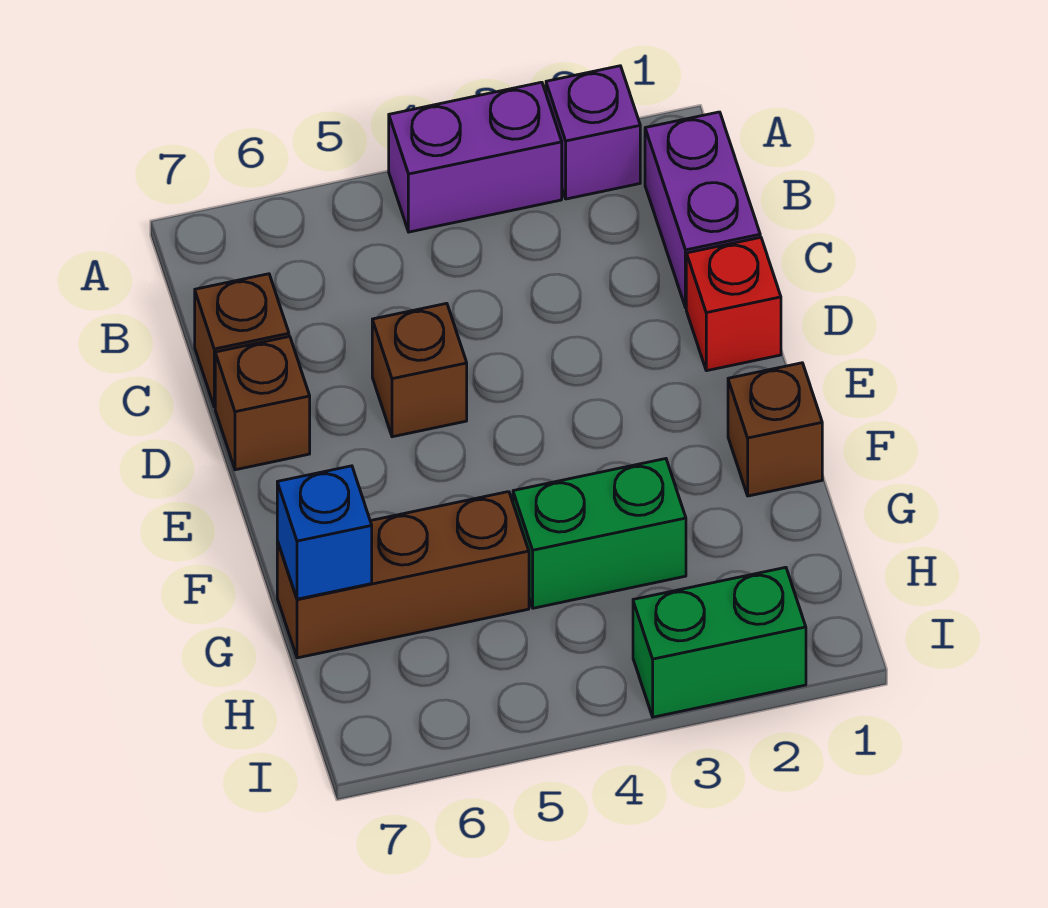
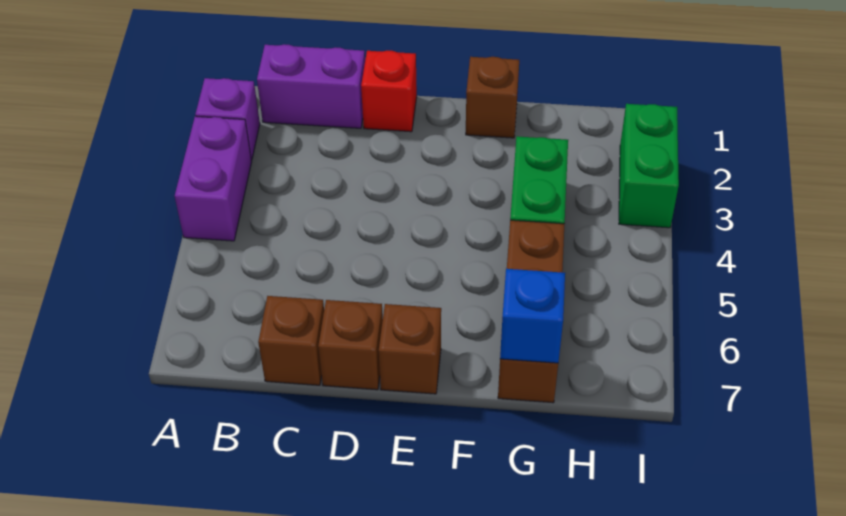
brown brick D5 level 1 -> brown brick E7 level 1

